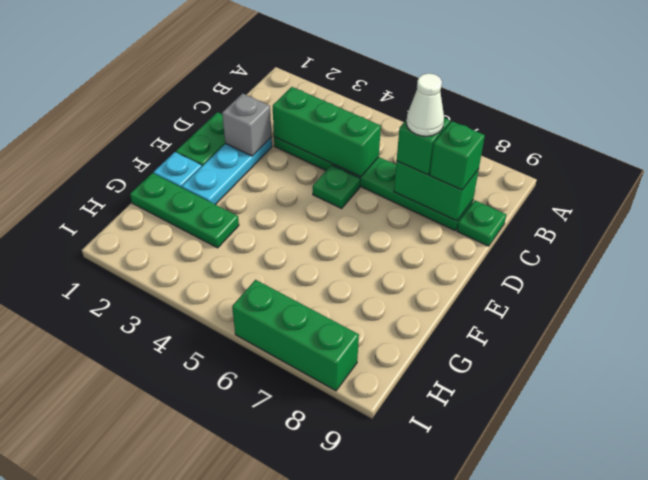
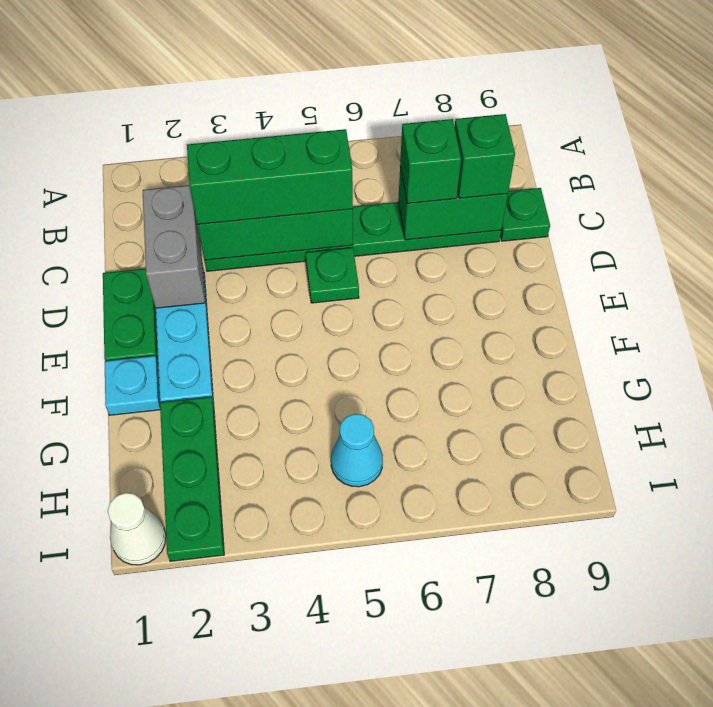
white cone C7 level 4 -> white cone I1 level 1
grey brick D2 level 2 -> grey brick C2:D2 level 2
green plate G1:G3 level 1 -> green plate G2:I2 level 1
none -> cyan cone H5 level 1
green brick I6:I8 level 1 -> green brick C3:C5 level 3

